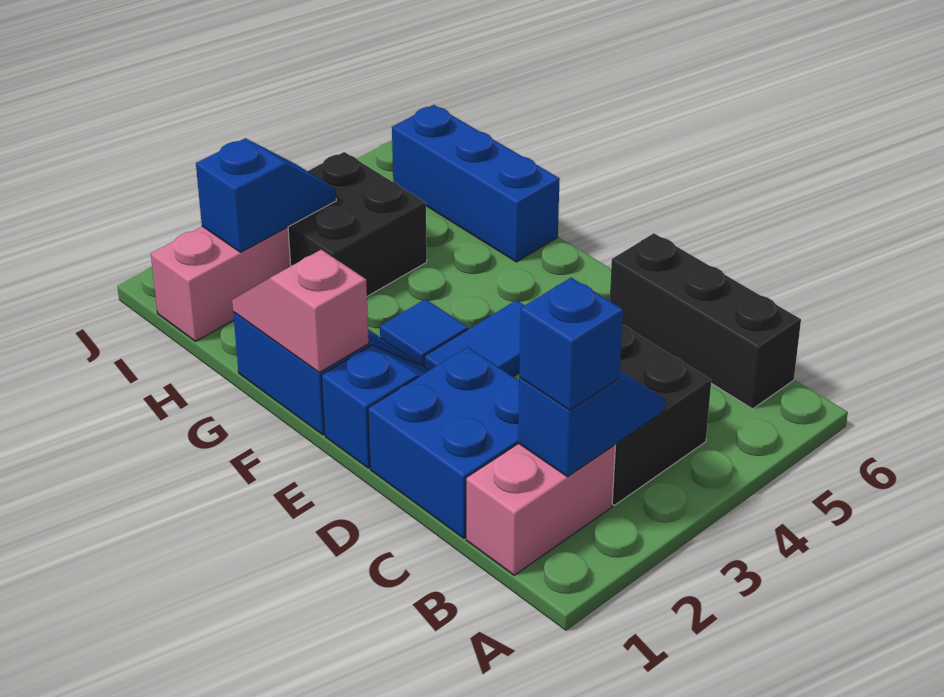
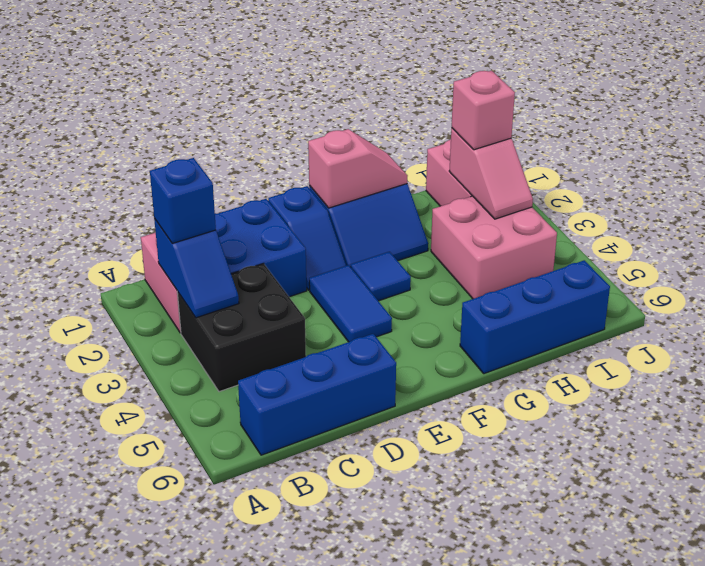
black brick B6:D6 level 1 -> blue brick B6:D6 level 1
black brick H3:I4 level 1 -> pink brick H3:I4 level 1
blue slope I2:I3 level 2 top 2 -> pink slope I2:I3 level 2 top 2
none -> pink brick I2 level 3

